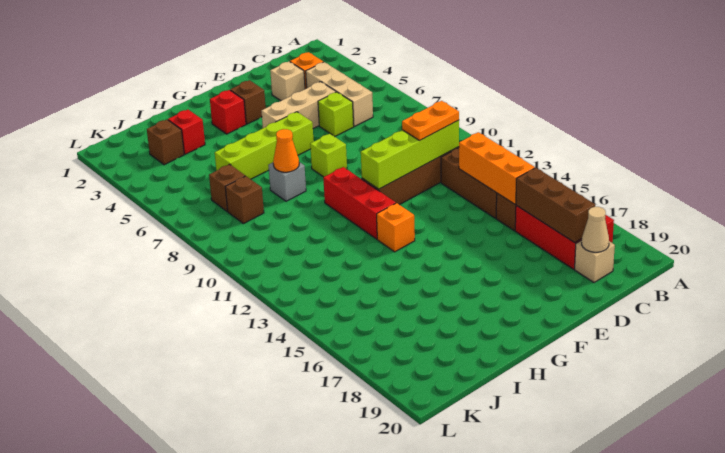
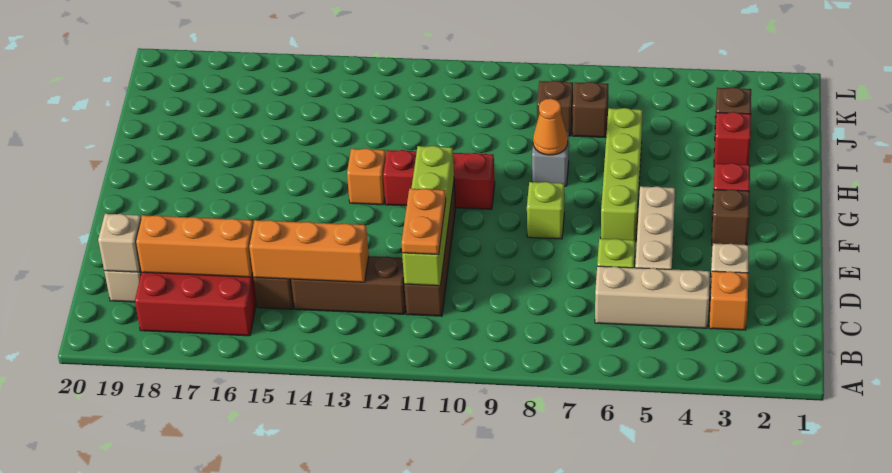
brown brick C16:C18 level 2 -> orange brick C16:C18 level 2
tan cone C19 level 2 -> tan brick C19 level 2

